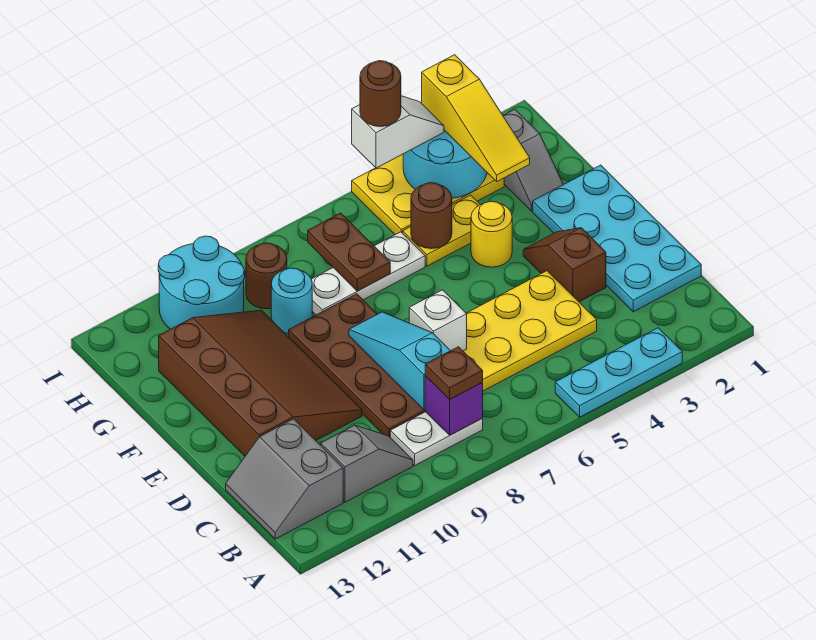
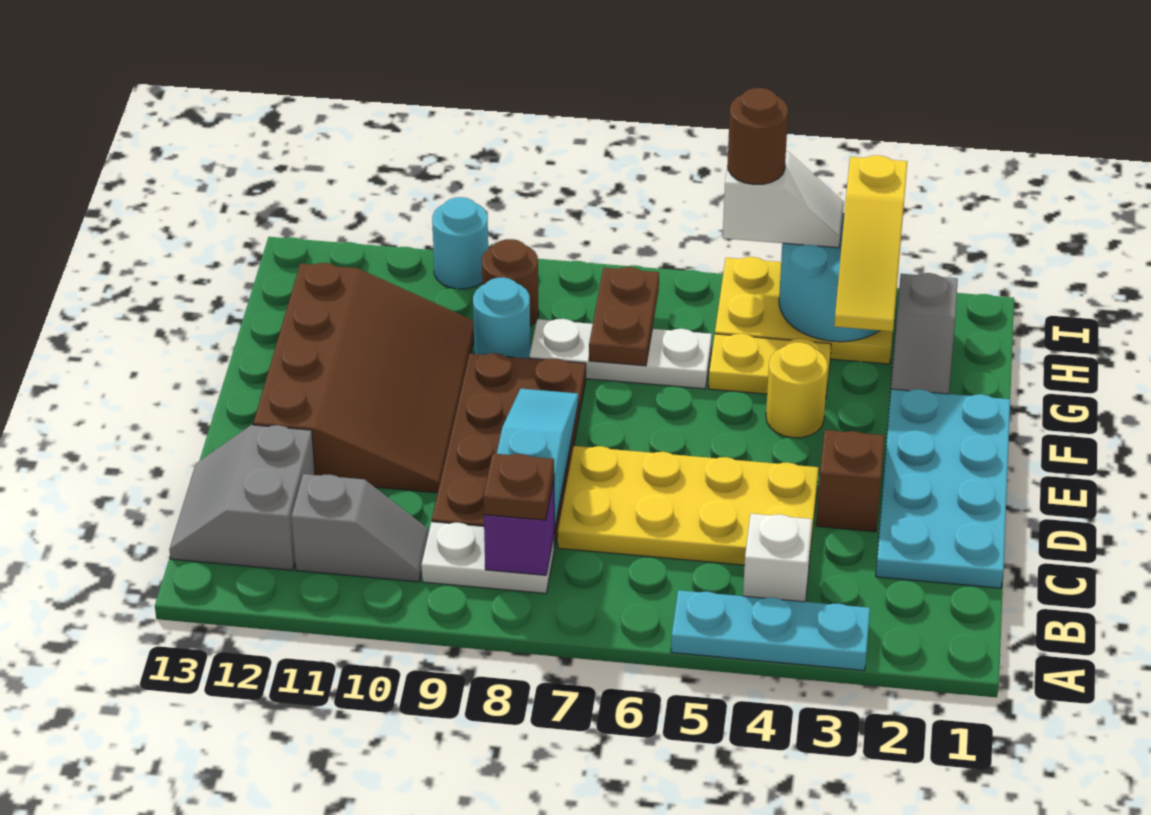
white brick D7 level 2 -> white brick B4 level 1
brown round brick G5 level 2 -> none
cyan round brick H10:I11 level 1 -> cyan round brick I10 level 1

